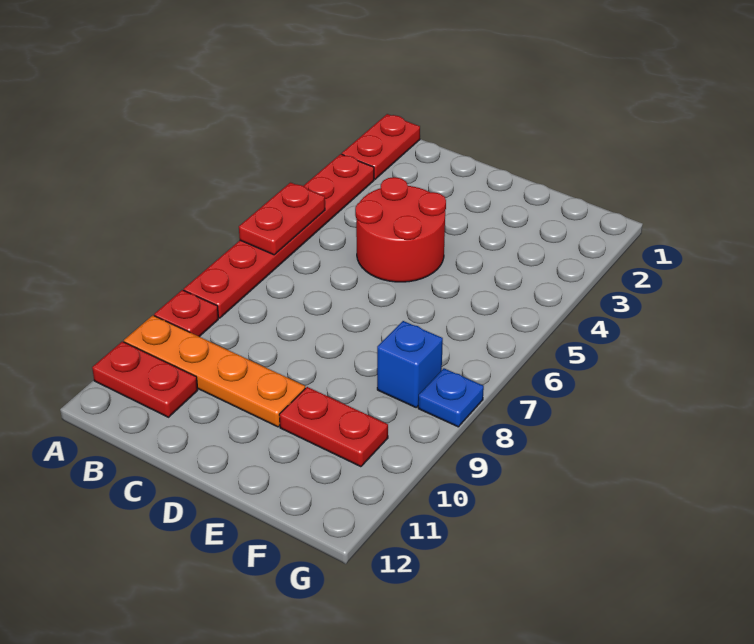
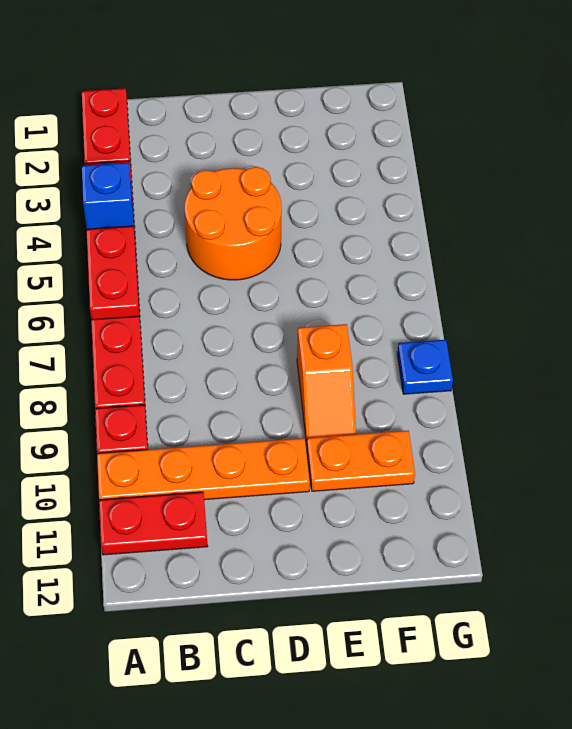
red round brick C4:D5 level 1 -> orange round brick C4:D5 level 1
none -> orange slope E8:E9 level 1 top 8
red plate E10:F10 level 1 -> orange plate E10:F10 level 1
blue brick F8 level 1 -> blue brick A4 level 2

